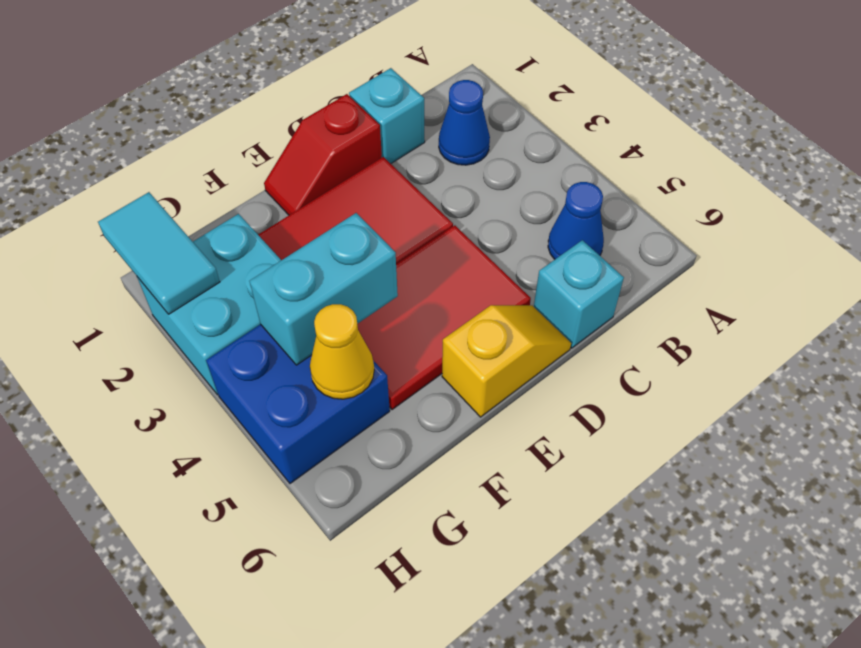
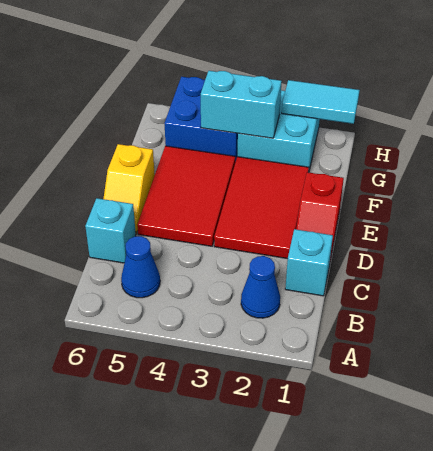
red slope D1:E1 level 1 top D -> red slope D1:E1 level 1 top E
cyan brick F4:G4 level 2 -> cyan brick G3:G4 level 2
yellow cone G5 level 2 -> none

